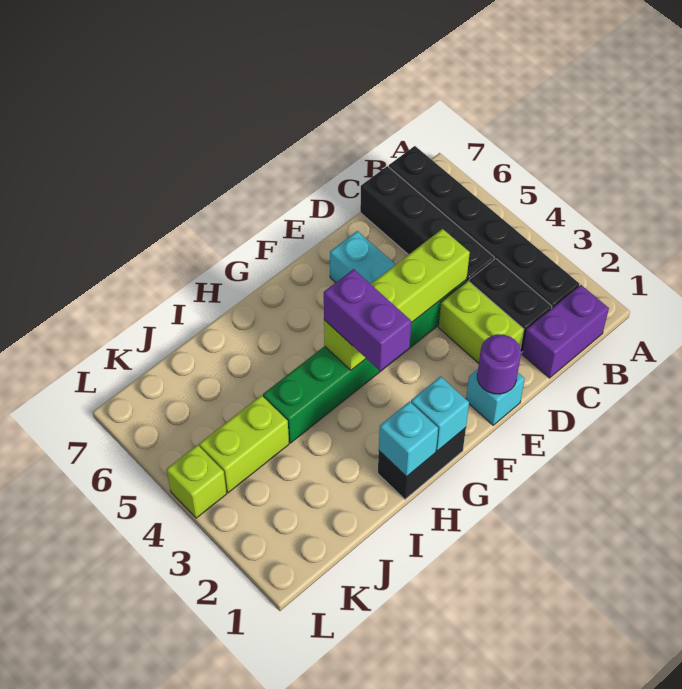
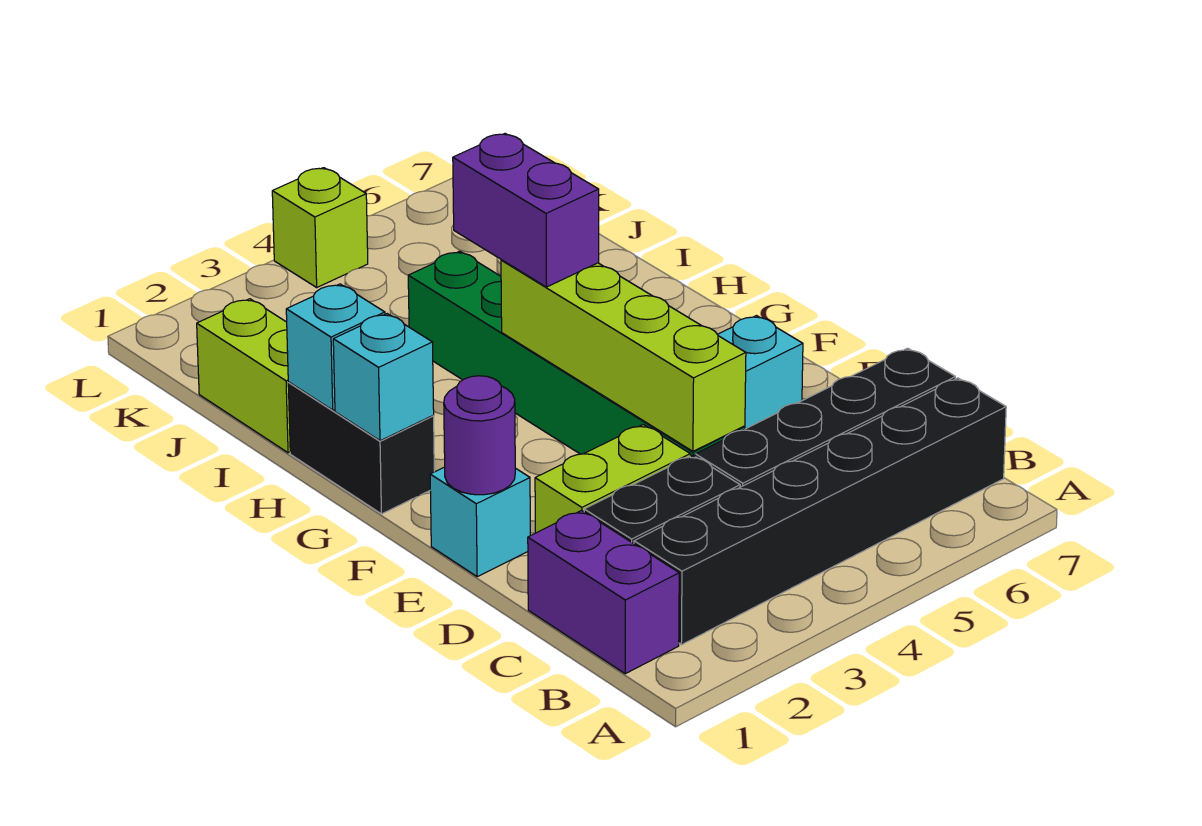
purple brick G3:G4 level 3 -> purple brick G4:H4 level 3
lime brick J4:K4 level 1 -> lime brick I1:J1 level 1

